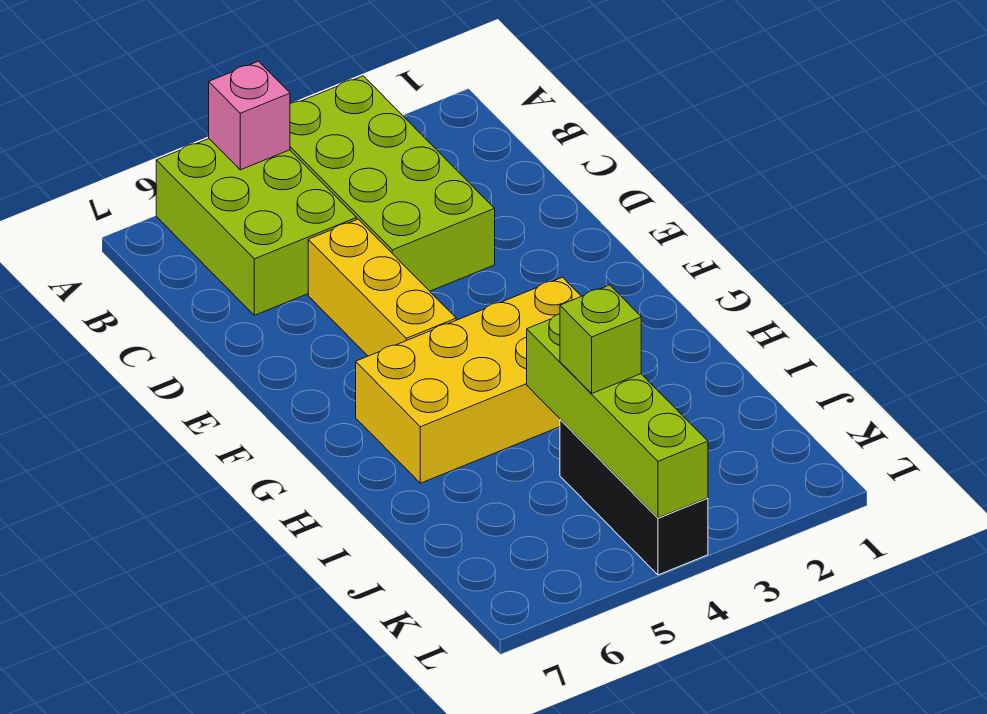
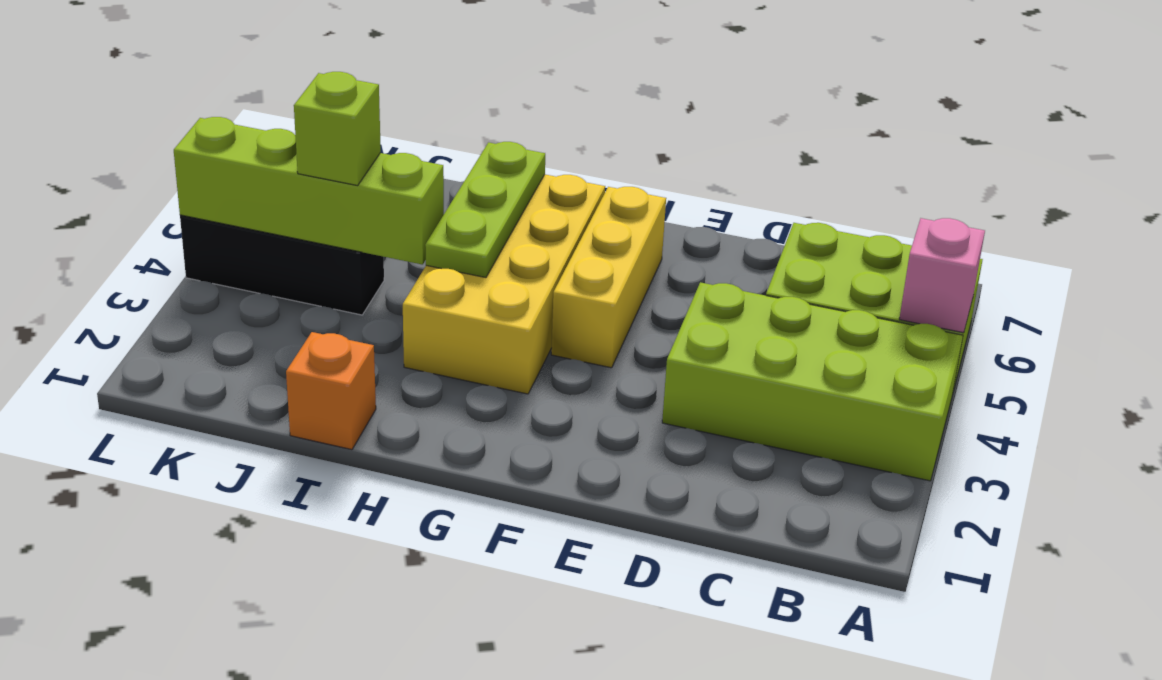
yellow brick D5:F5 level 1 -> yellow brick F4:F6 level 1
none -> lime plate H4:H6 level 2
none -> orange brick I1 level 1

